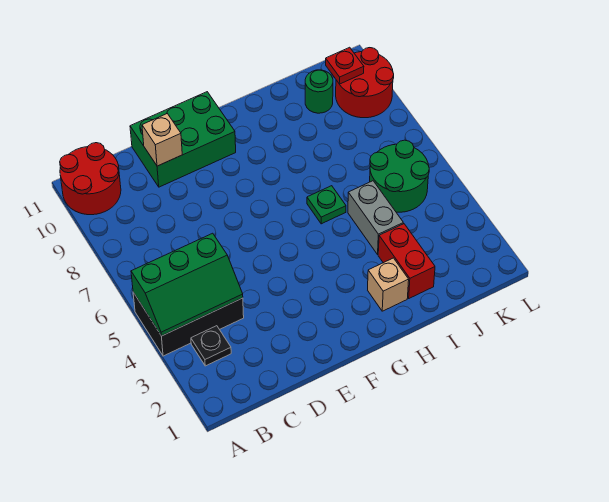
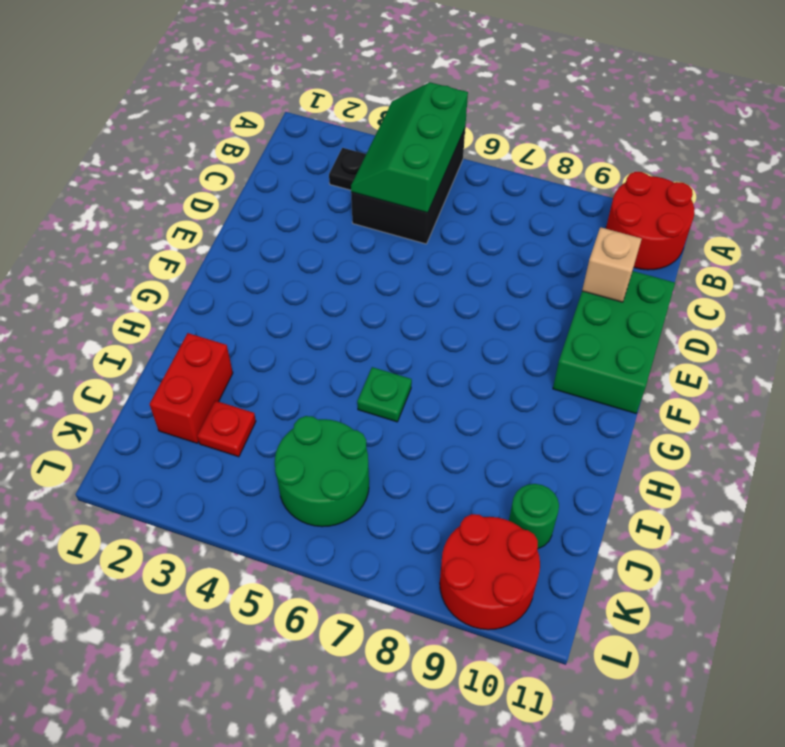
tan brick H2 level 1 -> none
red brick I2:I3 level 1 -> red brick I2:J2 level 1
grey brick I4:I5 level 1 -> none
red plate K10 level 2 -> red plate J3 level 1

